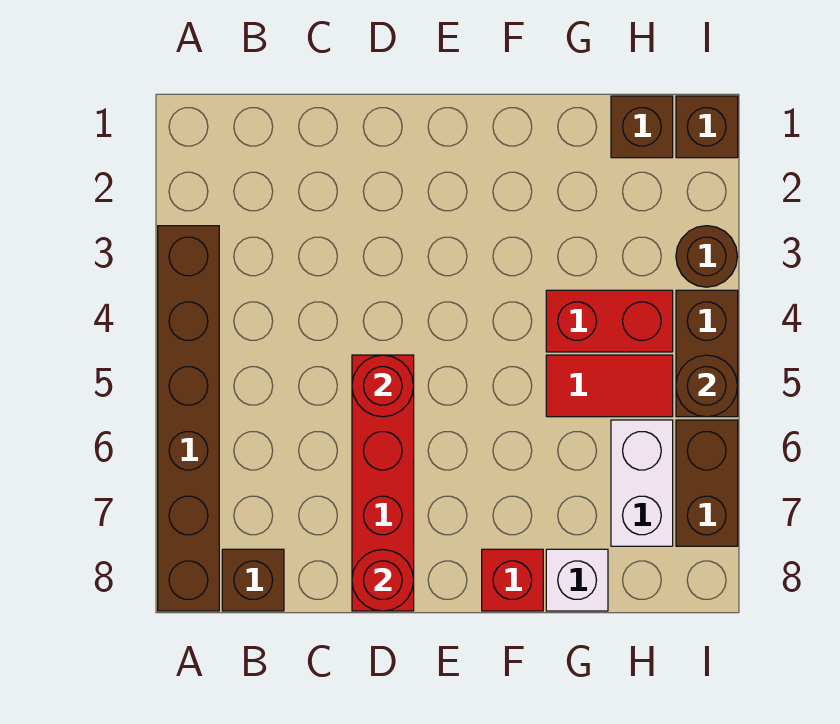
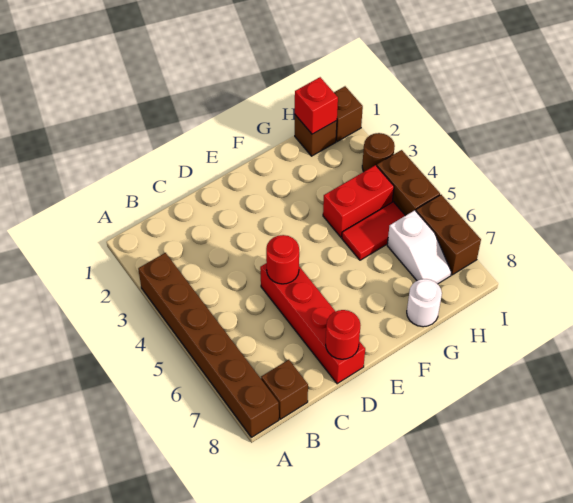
red brick F8 level 1 -> red brick H1 level 2
white brick G8 level 1 -> white round brick G8 level 1
white brick H6:H7 level 1 -> white slope H6:H7 level 1 top 6
brown round brick I5 level 2 -> none

